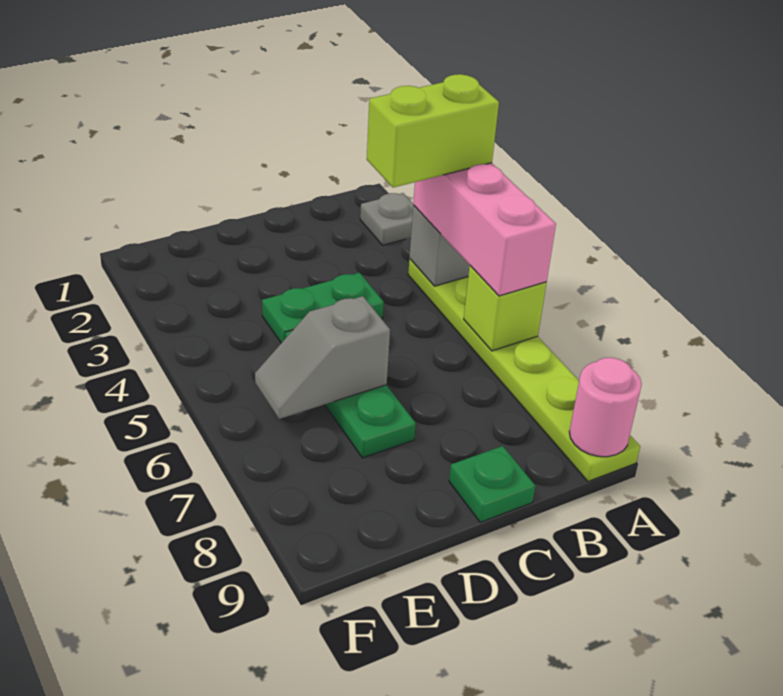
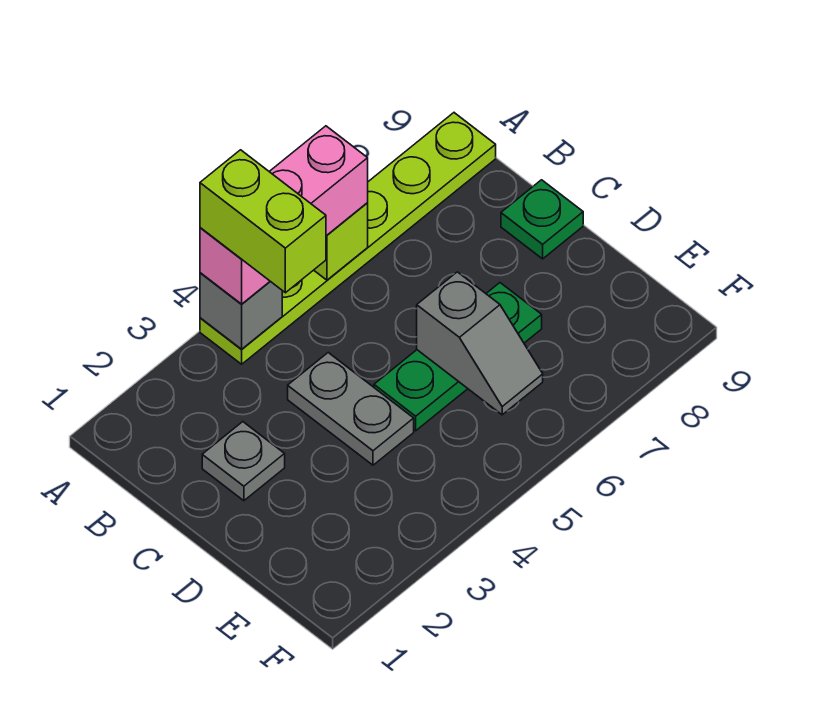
grey plate A2 level 1 -> grey plate C2 level 1
pink round brick A9 level 2 -> none
green plate C4:D4 level 1 -> grey plate C4:D4 level 1

